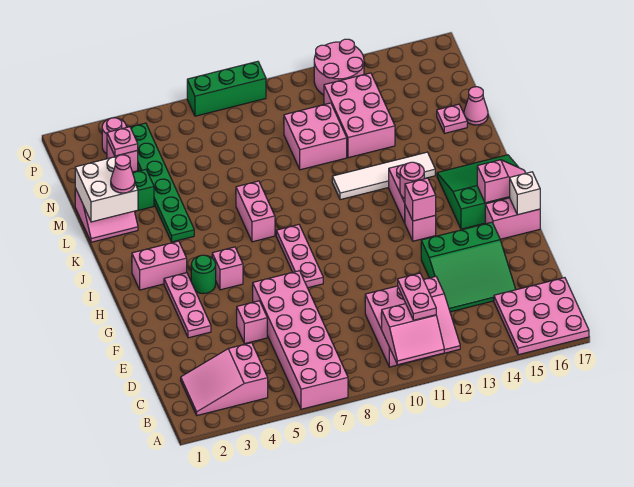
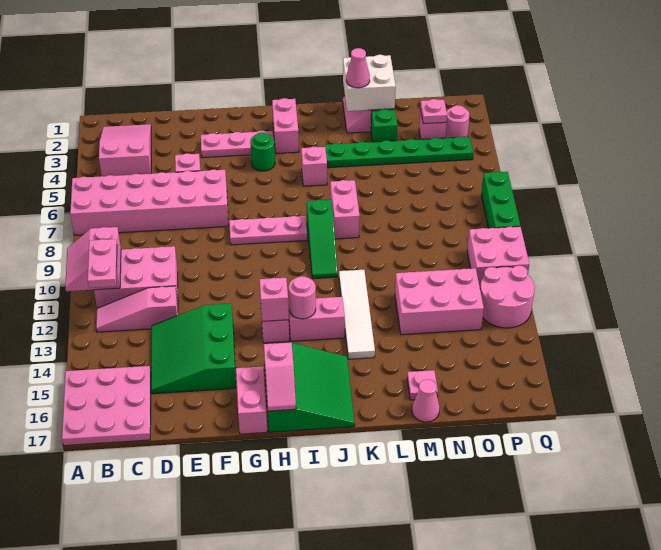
pink plate B11:C11 level 3 -> pink plate B11:B12 level 3
white brick G17 level 2 -> none
pink brick H5 level 1 -> pink brick J5 level 1
pink brick J7:K7 level 1 -> pink brick K7:K8 level 1
none -> green slope J8:J10 level 1 top 8
pink brick M10:N11 level 1 -> pink brick P10:Q11 level 1

